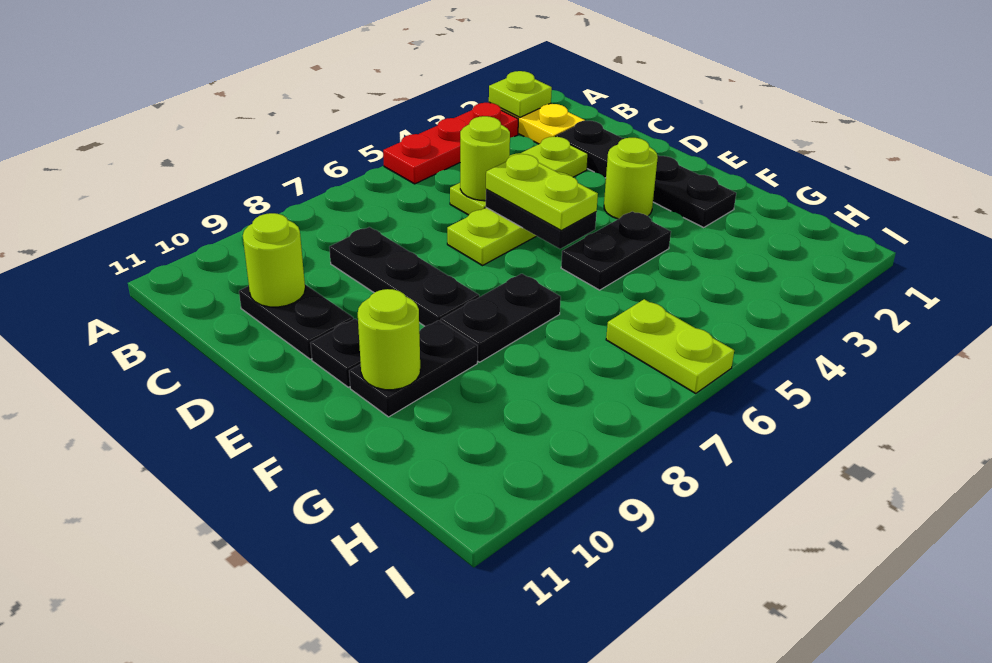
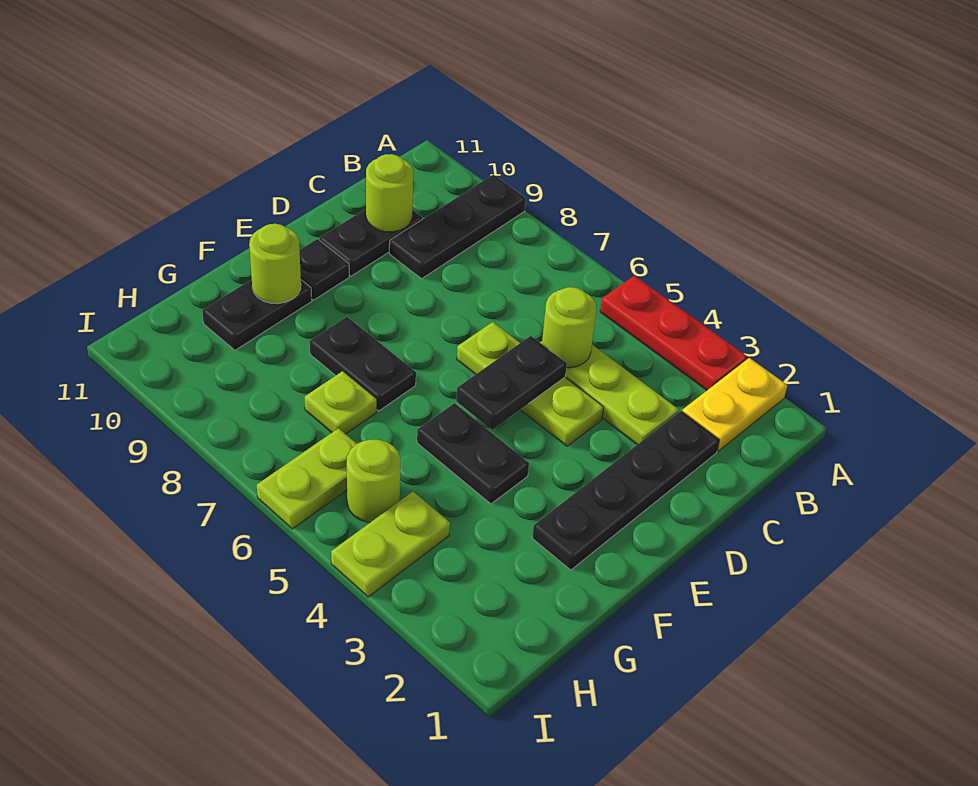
lime plate A2 level 2 -> lime plate G7 level 1
black plate C8:E8 level 1 -> black plate A9:C9 level 1
lime plate D5:E5 level 3 -> lime plate H4:I4 level 1
lime round brick E3 level 1 -> lime round brick H5 level 1
black plate F9:F10 level 1 -> black plate F10:G10 level 1

